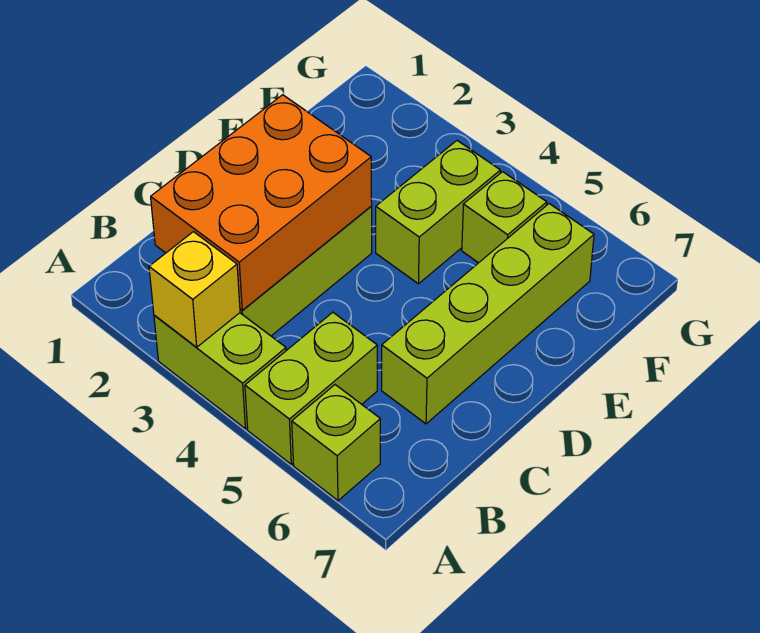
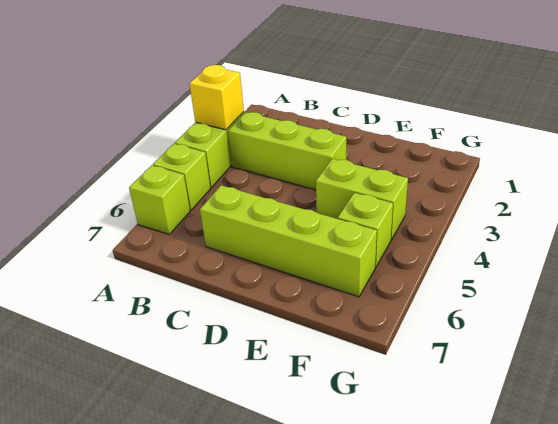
lime brick A5:B5 level 1 -> lime brick A5 level 1
orange brick B2:D3 level 2 -> none

